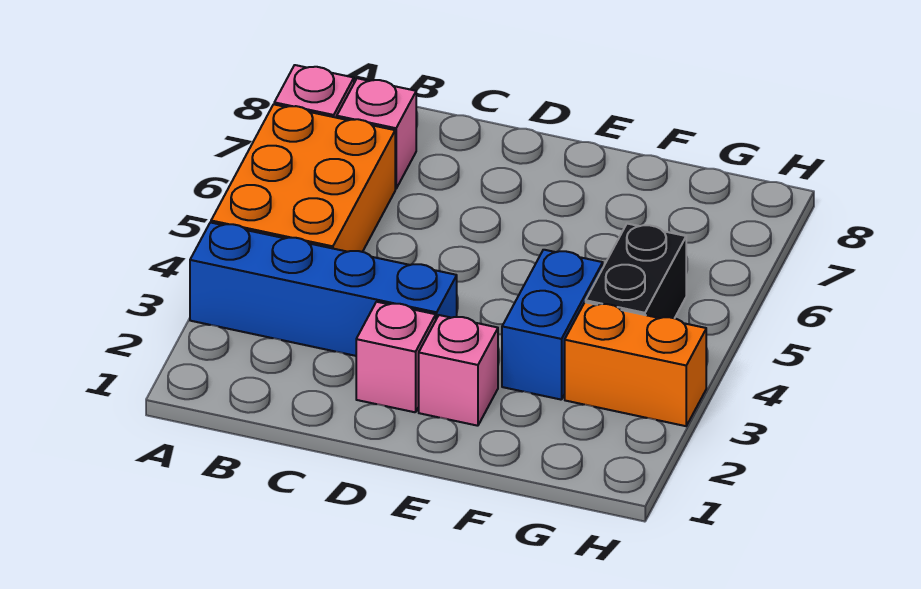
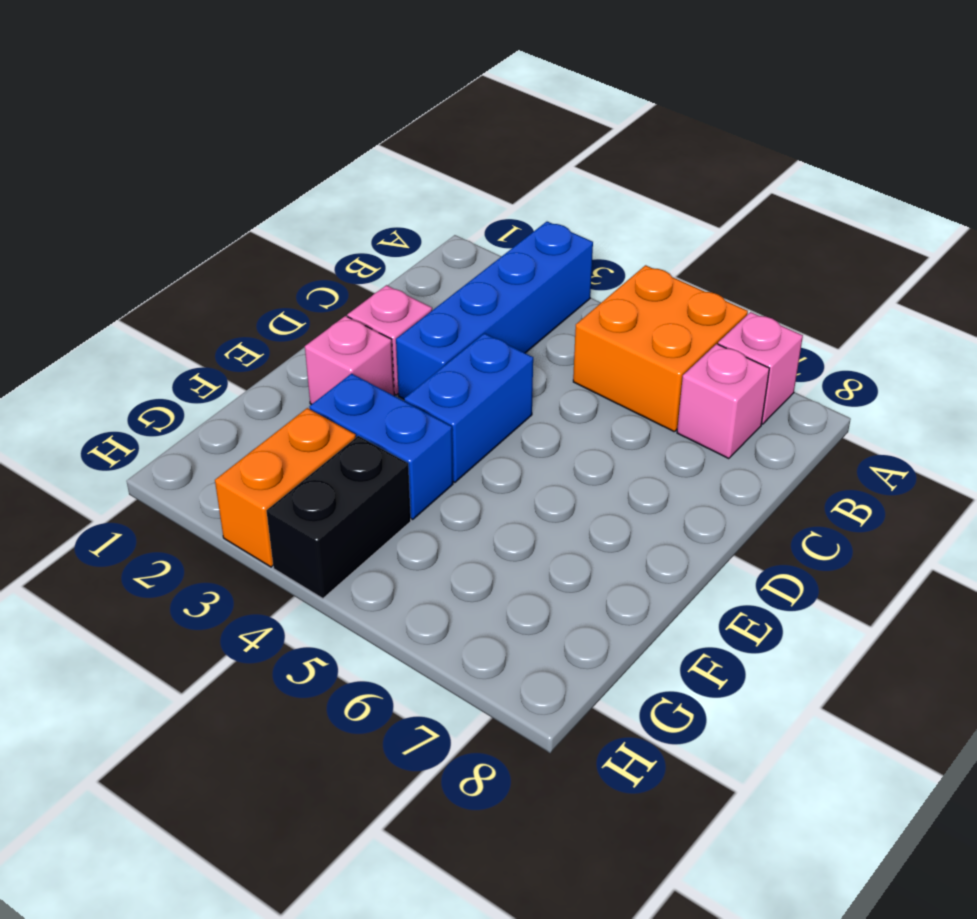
orange brick A4:B6 level 1 -> orange brick A5:B6 level 1
none -> blue brick D4:E4 level 1
black brick G4:G5 level 1 -> black brick G4:H4 level 1

